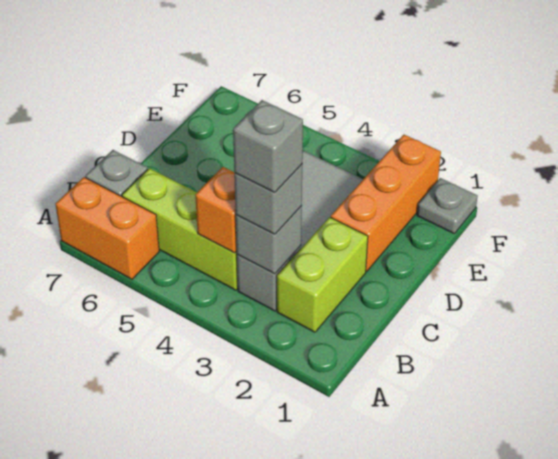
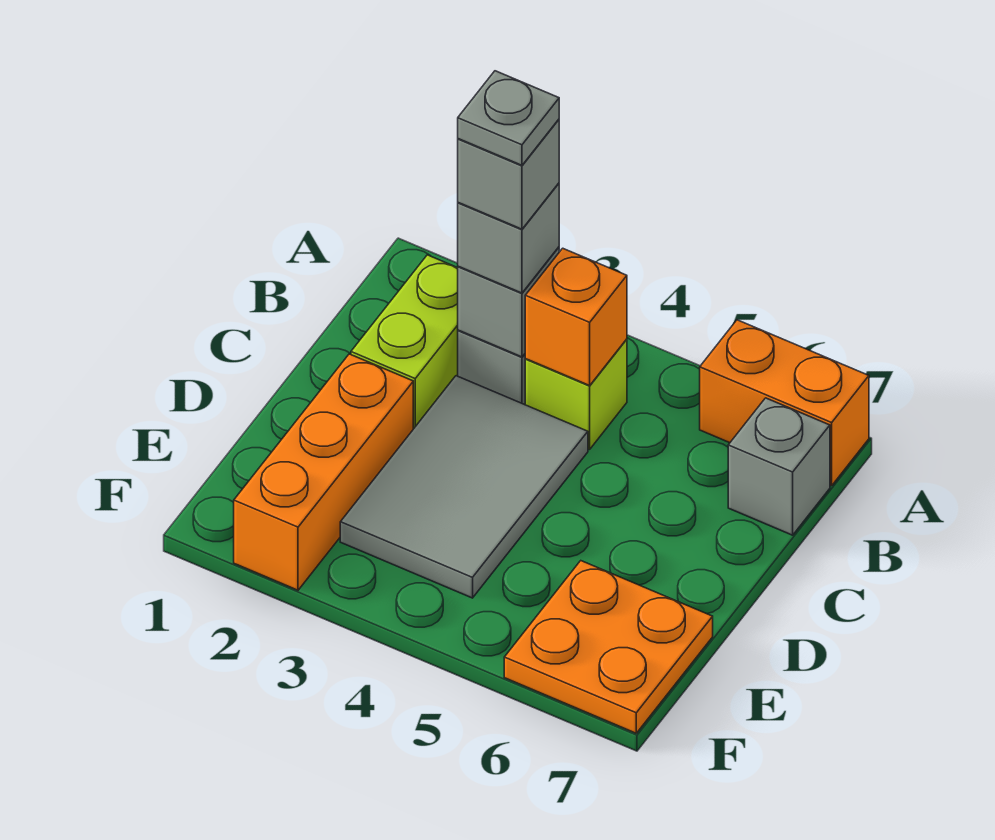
lime brick B4:B6 level 1 -> lime brick B4 level 1
none -> orange plate E6:F7 level 1
grey plate F1 level 1 -> grey plate B3 level 5

